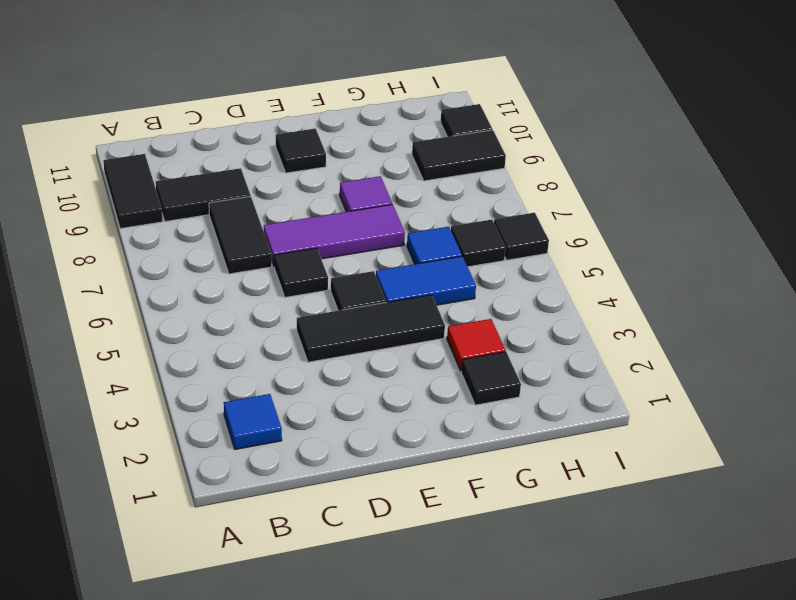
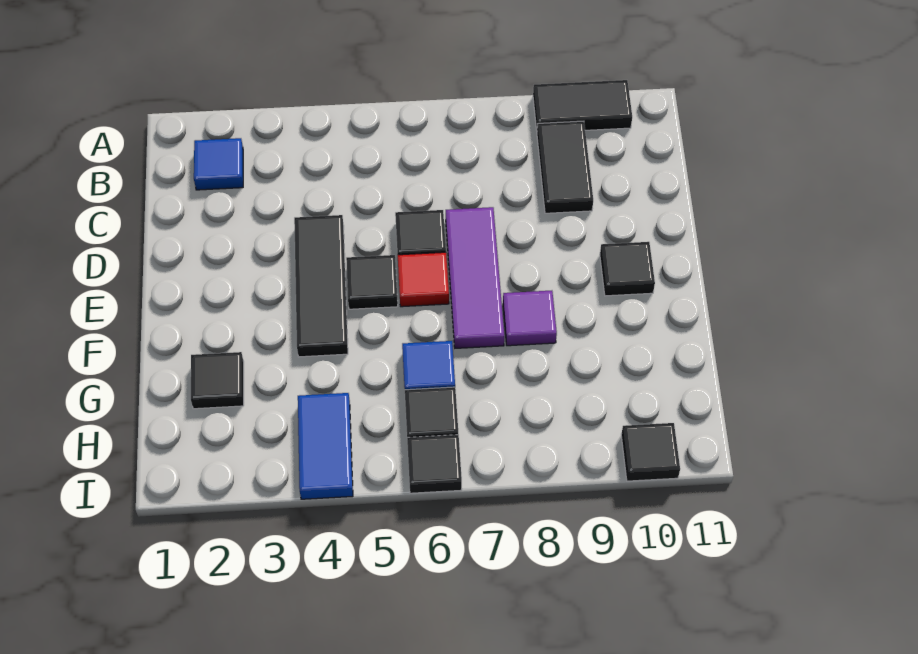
black tile C7:C8 level 1 -> none
blue tile F5:G5 level 1 -> blue tile H4:I4 level 1
red tile G3 level 1 -> red tile E6 level 1
black tile H9:I9 level 1 -> none

